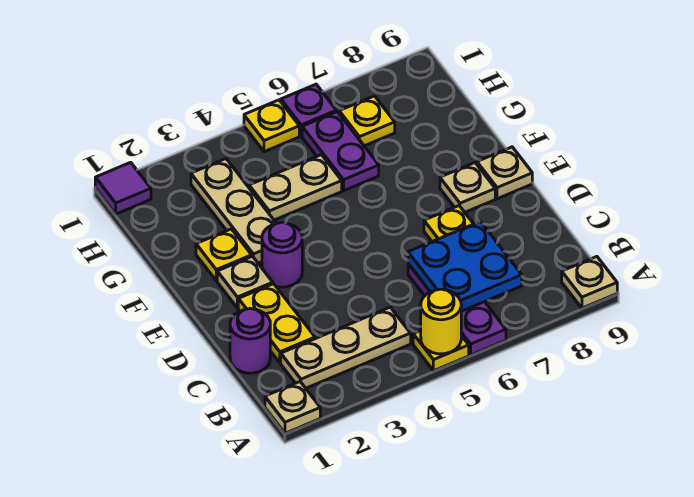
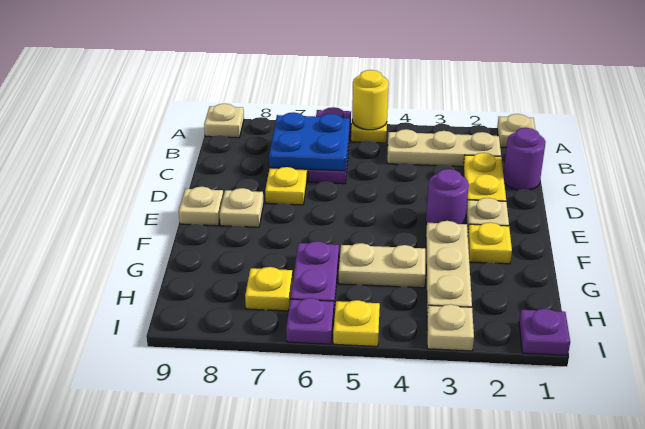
purple tile I1 level 1 -> purple plate I1 level 1
none -> tan plate I3 level 1

